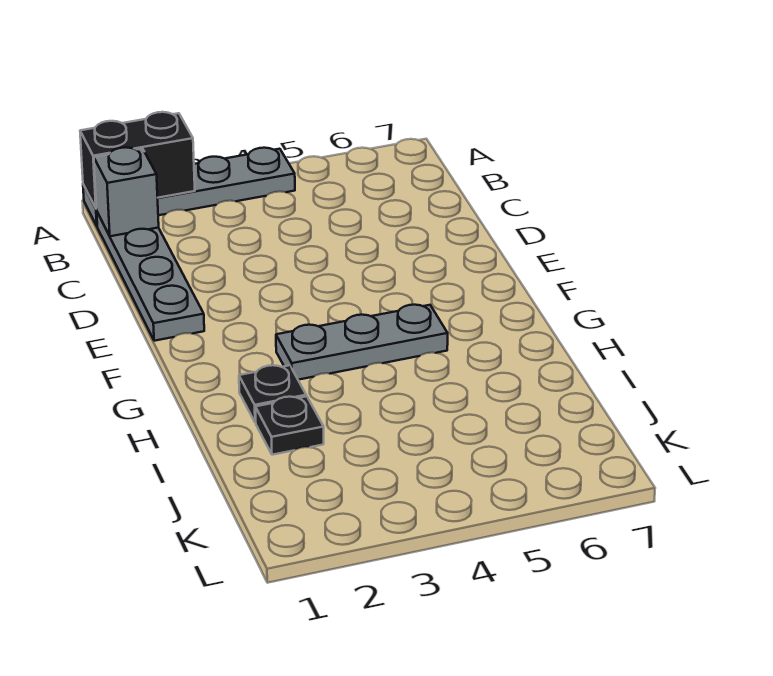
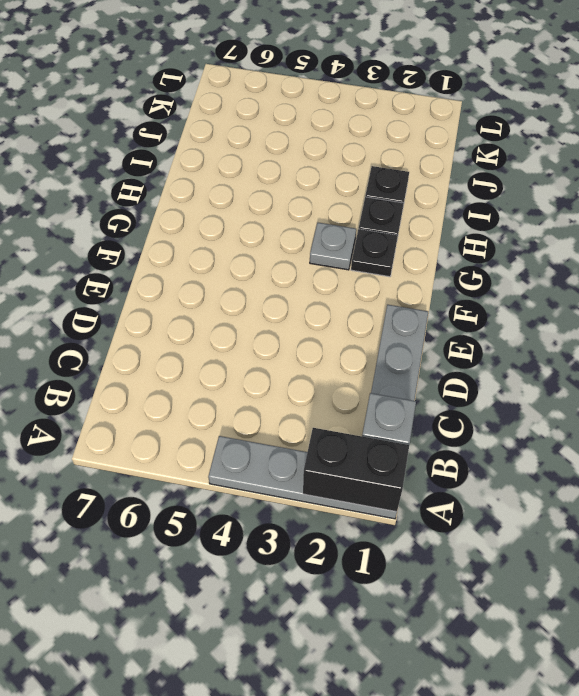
none -> black plate G2 level 1
grey plate G3:G5 level 1 -> grey plate G3 level 1

